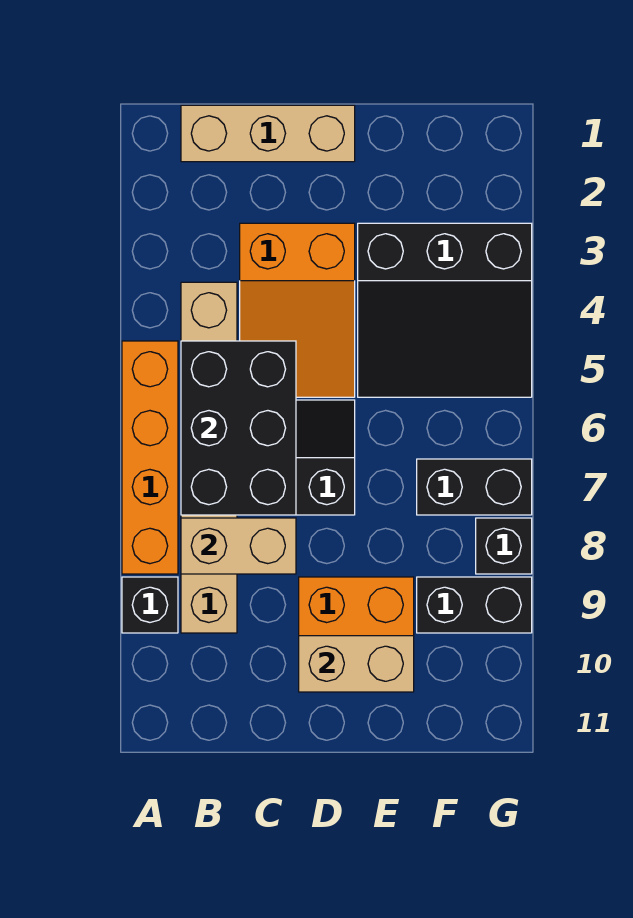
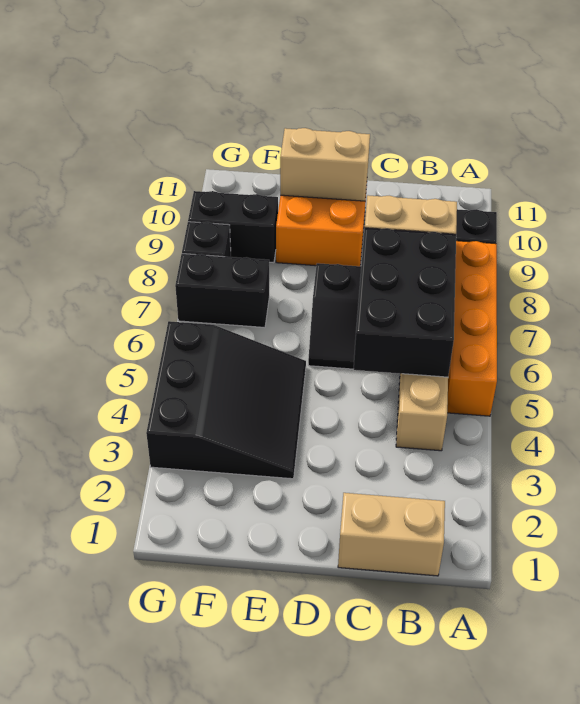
tan brick B1:D1 level 1 -> tan brick B1:C1 level 1
orange slope C3:D5 level 1 top 3 -> none
black slope E3:G5 level 1 top 3 -> black slope E3:G5 level 1 top G

